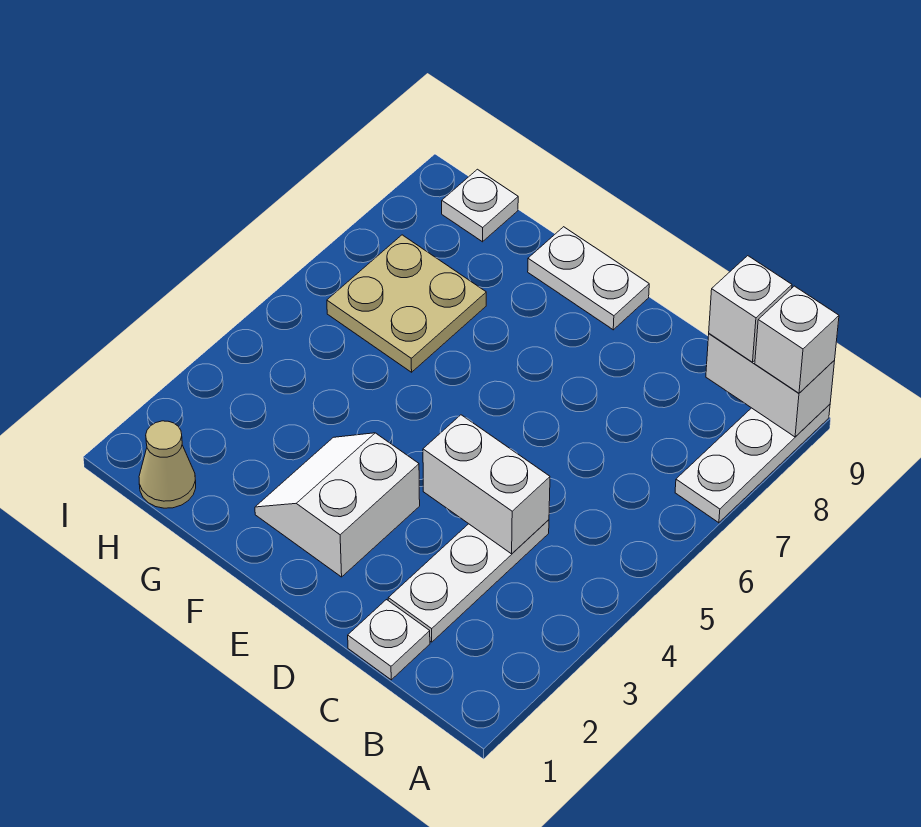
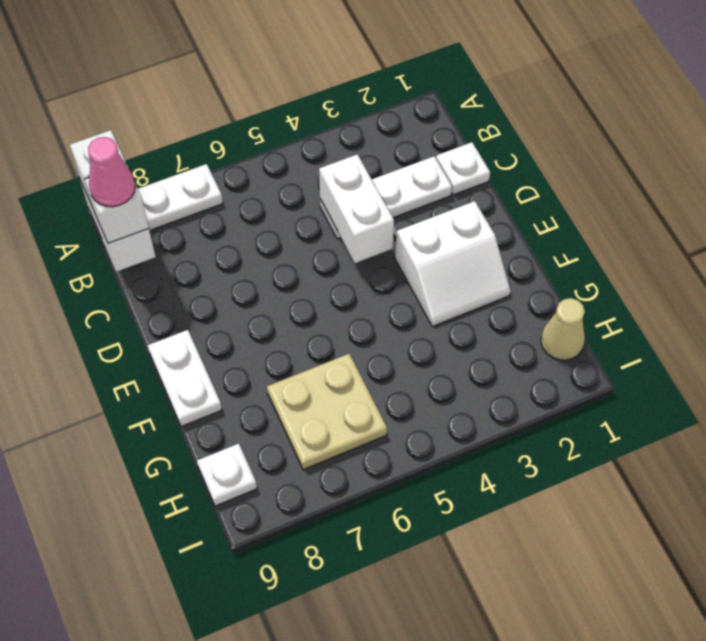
none -> pink cone B9 level 4

